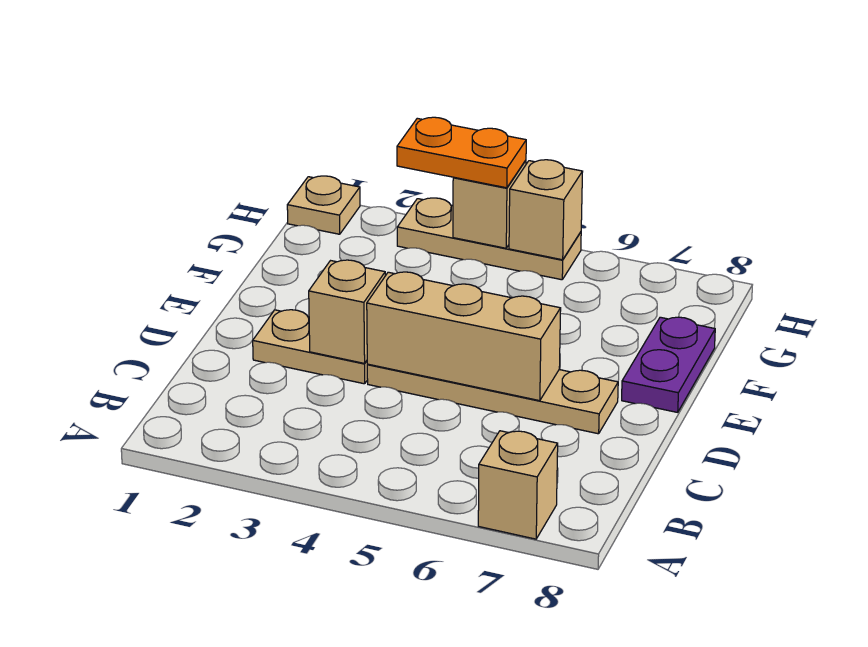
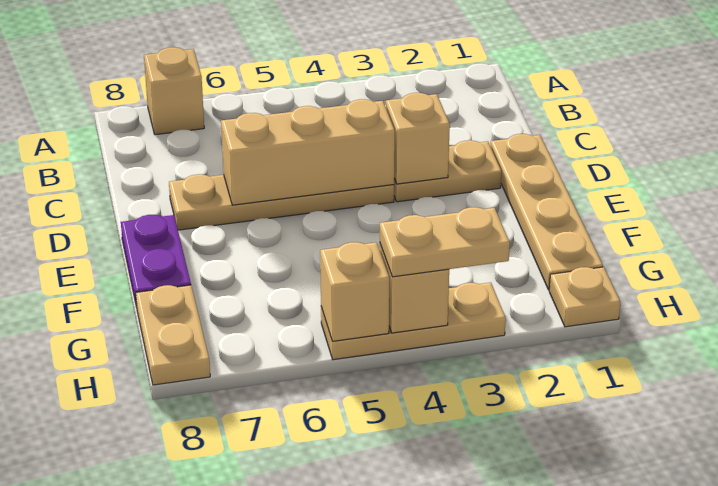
none -> tan plate D1:G1 level 1
none -> tan plate G8:H8 level 1
orange plate H3:H4 level 3 -> tan plate H3:H4 level 3

